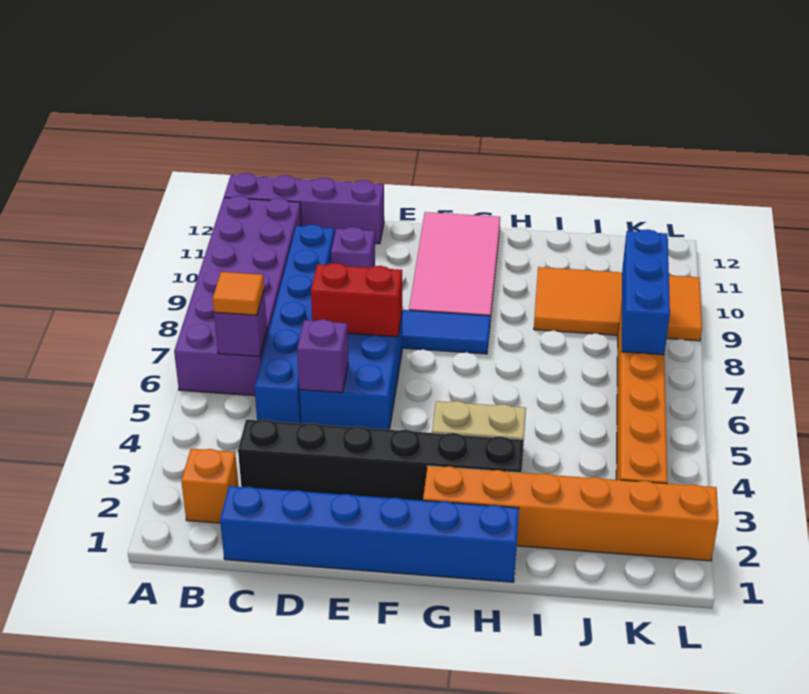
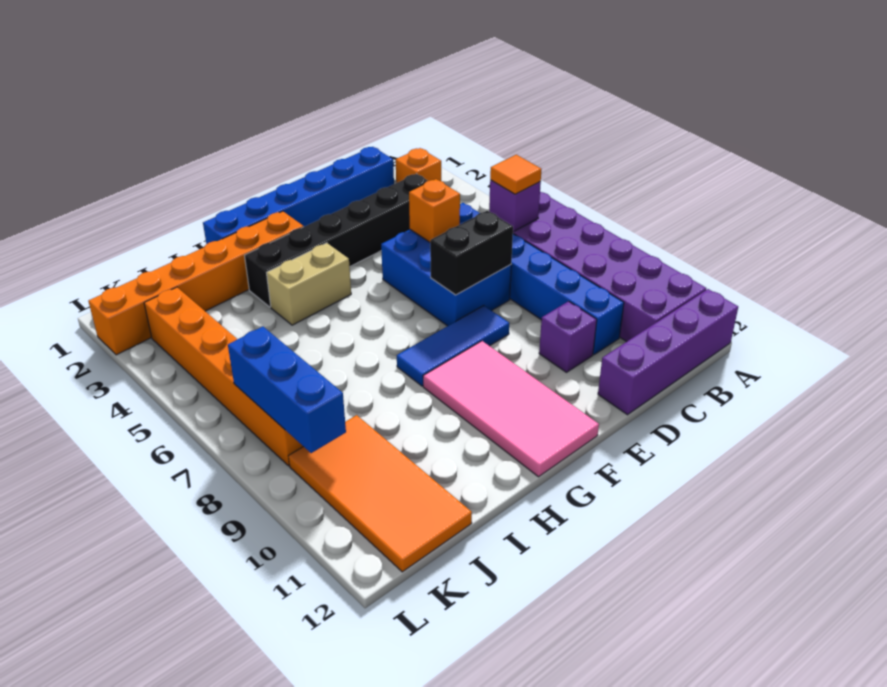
purple brick D5 level 2 -> orange brick D5 level 2
red brick D7:E7 level 2 -> black brick D7:E7 level 2
orange tile I9:L10 level 1 -> orange tile J9:K12 level 1

